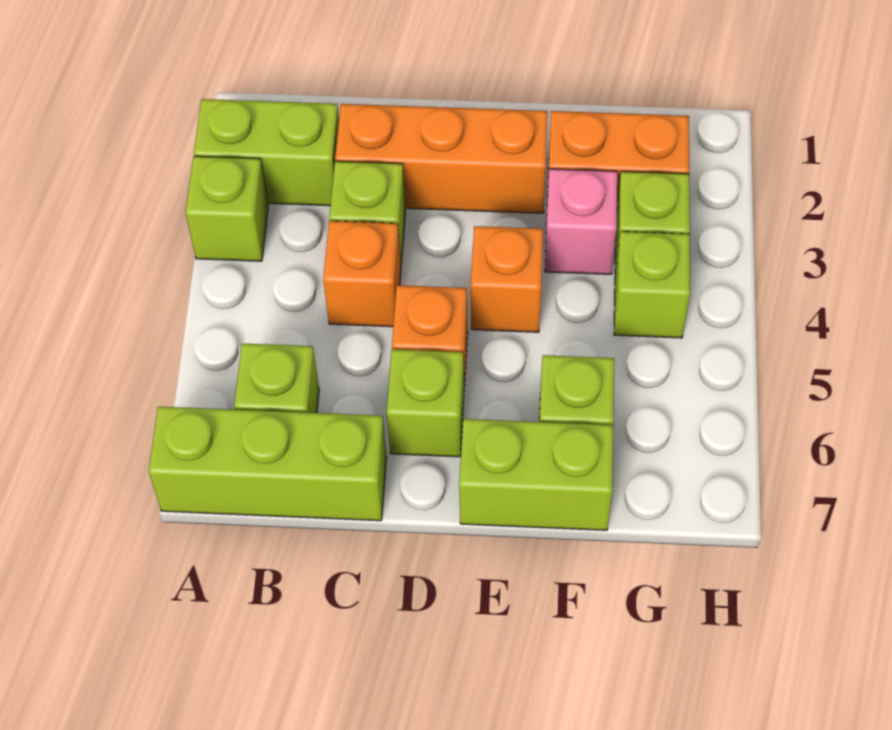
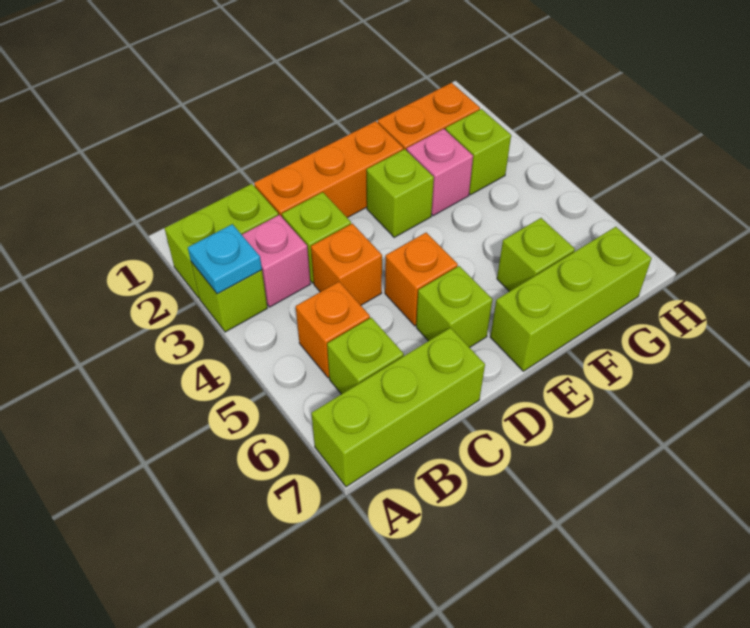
none -> cyan plate A3 level 2
none -> pink brick B3 level 1
orange brick E4 level 1 -> orange brick B5 level 1
lime brick E7:F7 level 1 -> lime brick E7:G7 level 1
lime brick G4 level 1 -> lime brick E3 level 1

